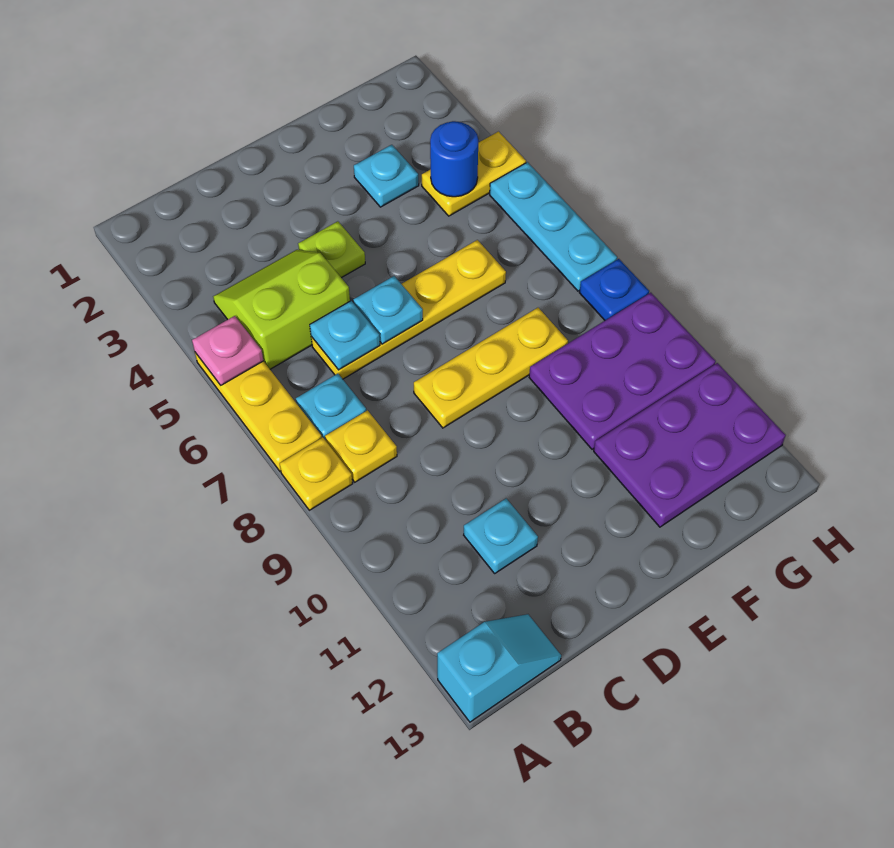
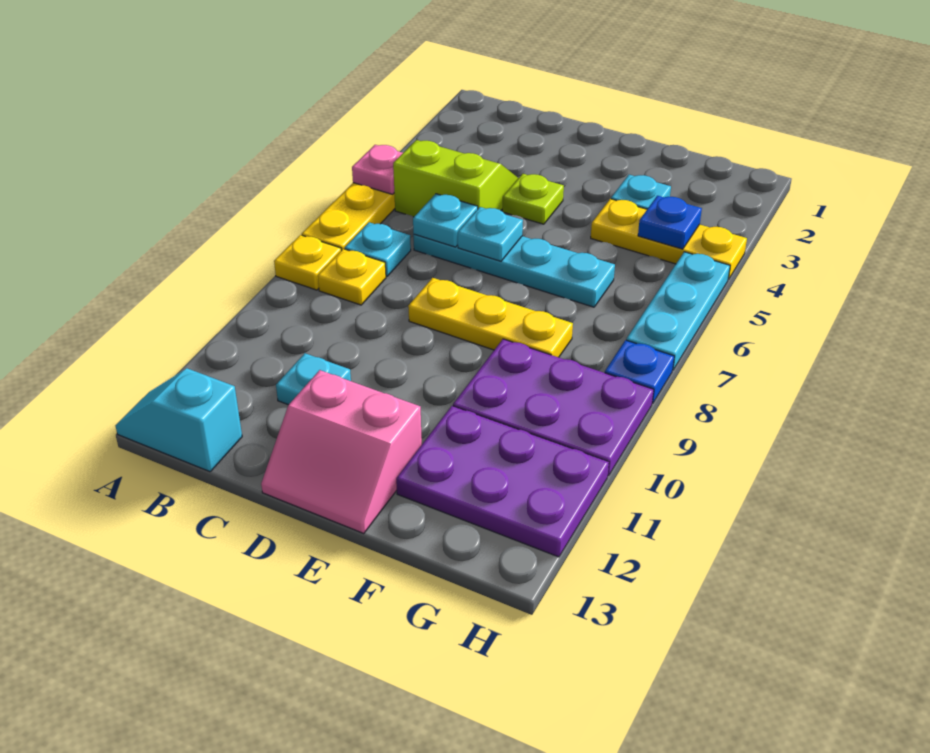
cyan slope A13:B13 level 1 top A -> cyan slope A13:B13 level 1 top B
yellow plate C6:F6 level 1 -> cyan plate C6:F6 level 1
none -> pink slope D12:E13 level 1 top 12
yellow plate G4:H4 level 1 -> yellow plate F4:H4 level 1
blue round brick G4 level 2 -> blue plate G4 level 2

